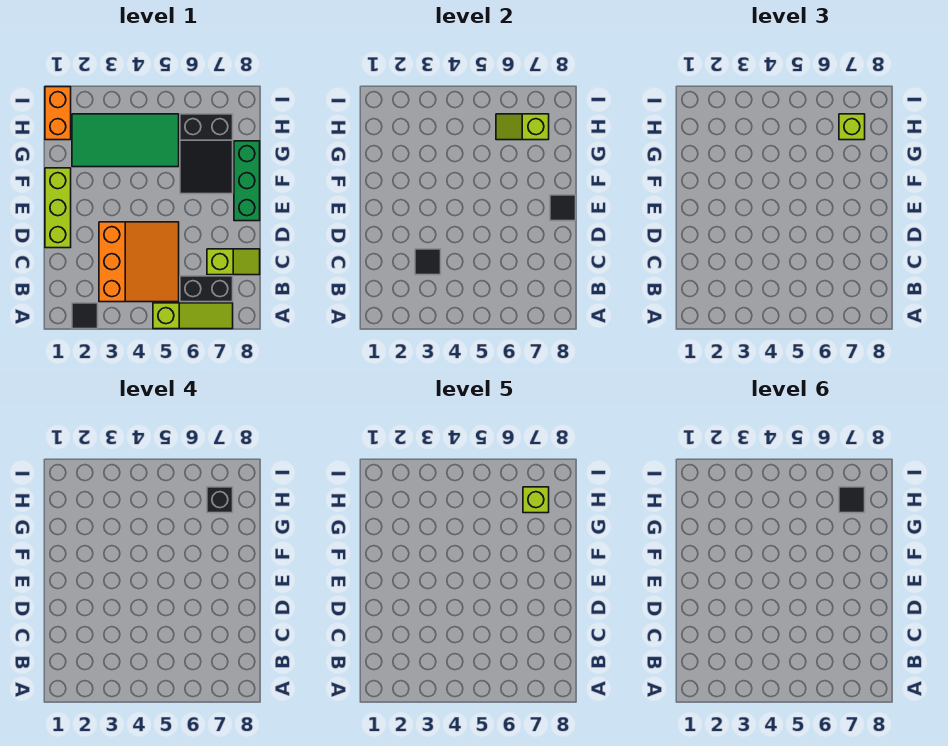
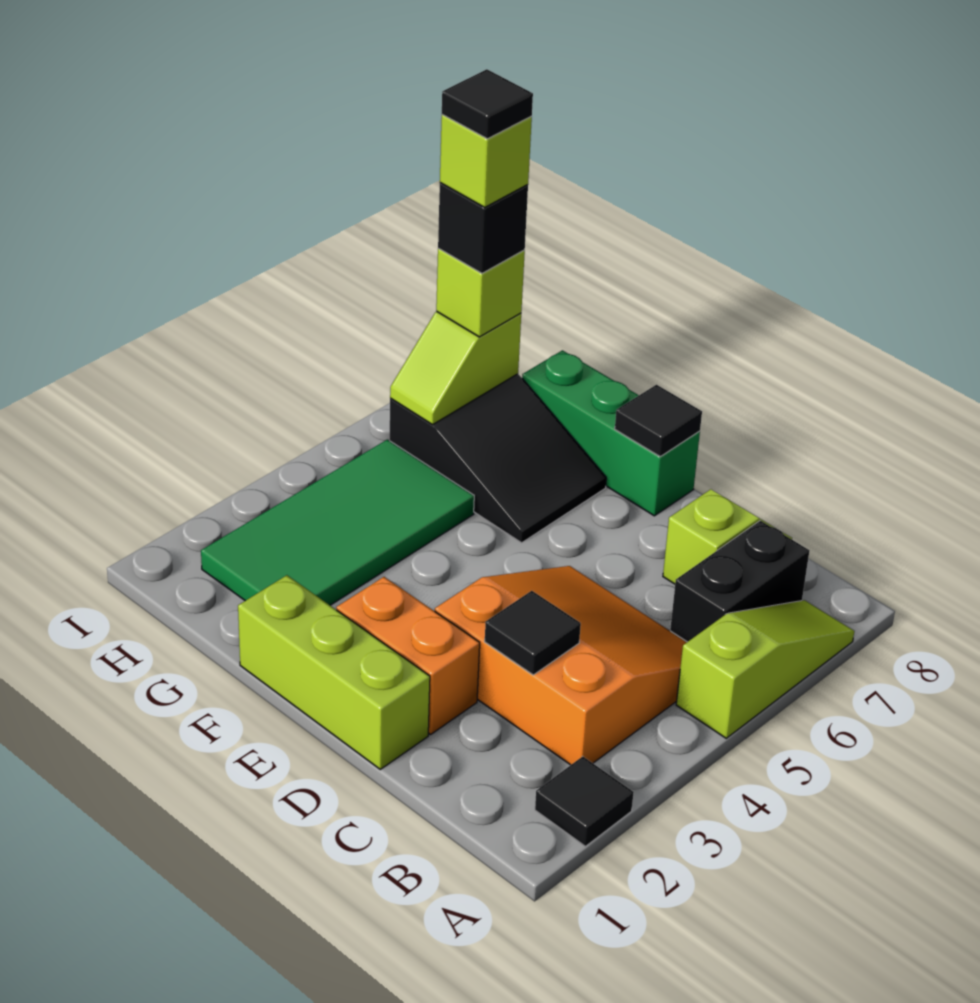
orange brick H1:I1 level 1 -> orange brick D2:E2 level 1

